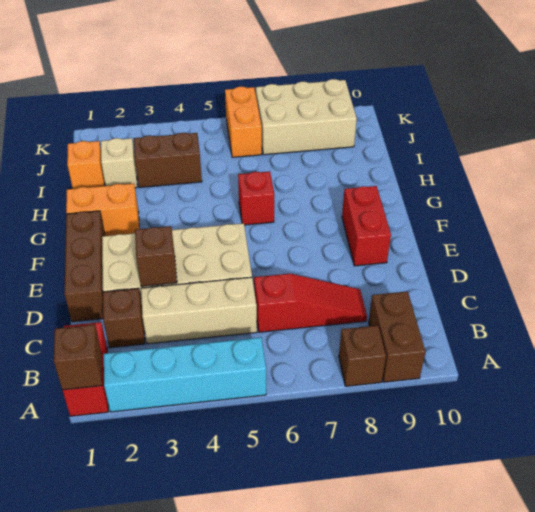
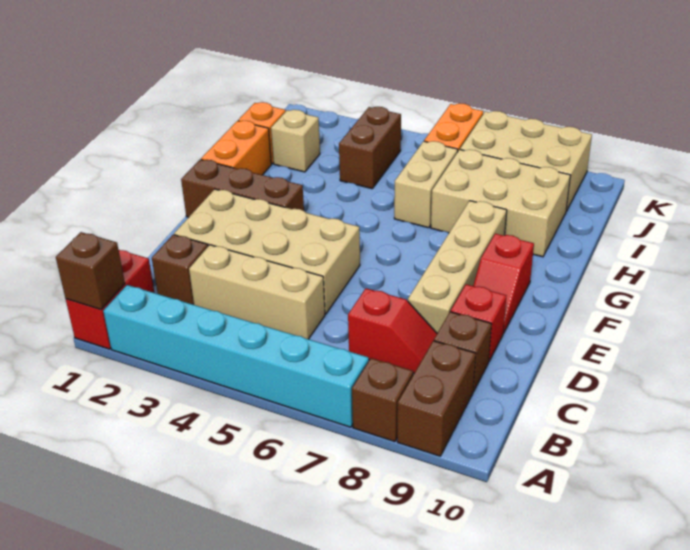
cyan brick A2:A5 level 1 -> cyan brick A2:A7 level 1
red slope C6:C8 level 1 top 6 -> red slope C7:C8 level 1 top 7
brown brick D1:F1 level 1 -> brown brick F1:F3 level 1
brown brick D3 level 2 -> brown brick C9 level 1
none -> tan brick D8:G8 level 1
red brick E9:F9 level 1 -> red slope E9:F9 level 1 top F
orange brick G1:G2 level 1 -> orange brick G1:H1 level 1
red brick G6 level 1 -> red brick D9 level 1
none -> tan brick H6:I6 level 1
none -> tan brick H7:I9 level 1
brown brick I3:I4 level 1 -> brown brick I4:J4 level 1

